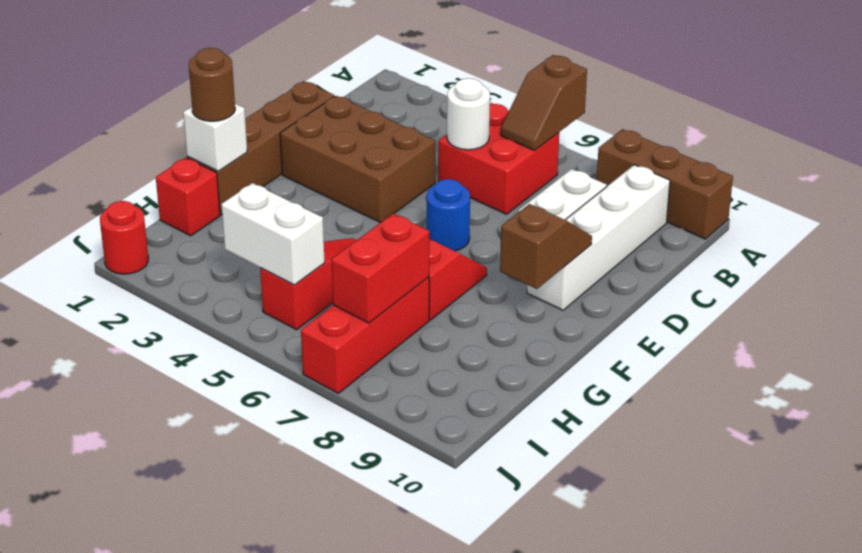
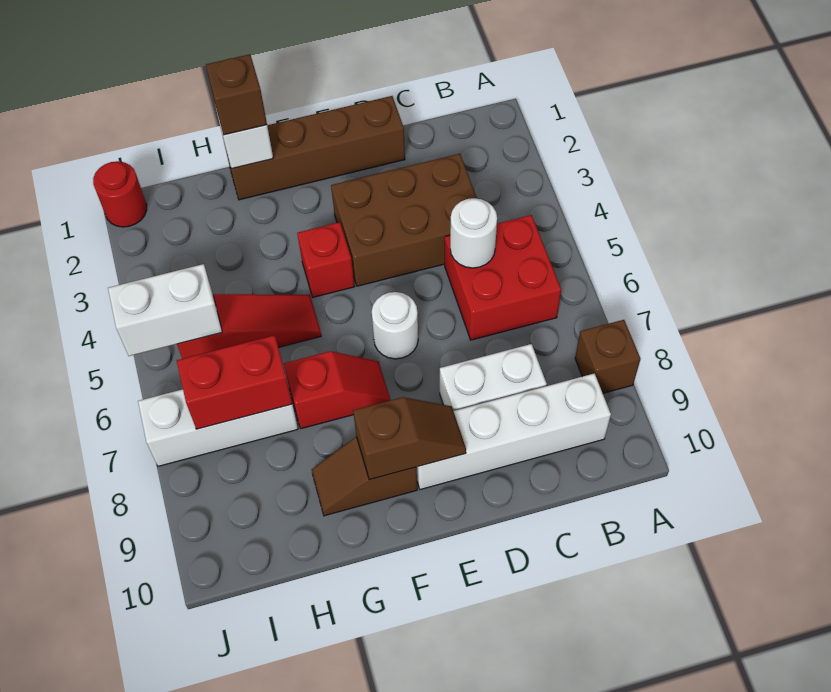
brown slope A6:B6 level 2 top A -> brown slope F9:G9 level 1 top F
brown brick A8:A10 level 1 -> brown brick A8 level 1
brown brick D2:E4 level 1 -> brown brick C3:E4 level 1
blue round brick E6 level 1 -> white round brick E6 level 1
brown round brick G1 level 3 -> brown brick G1 level 3
red brick H1 level 1 -> red brick F4 level 1
red brick H7:J7 level 1 -> white brick H7:J7 level 1
white brick I4:I5 level 2 -> white brick I5:J5 level 2

